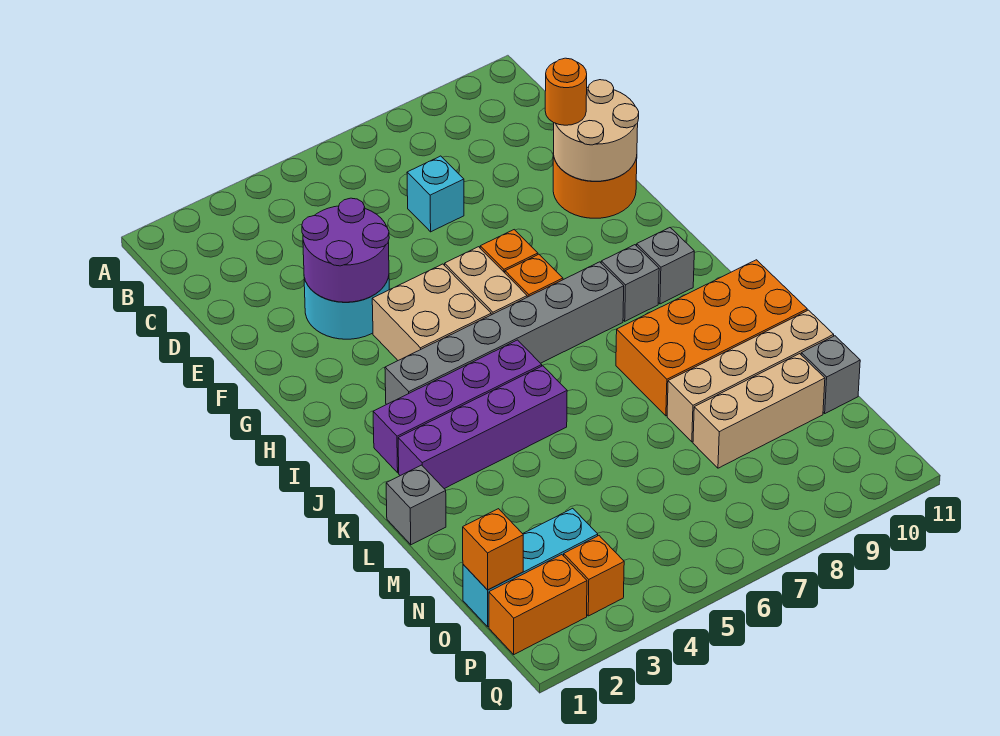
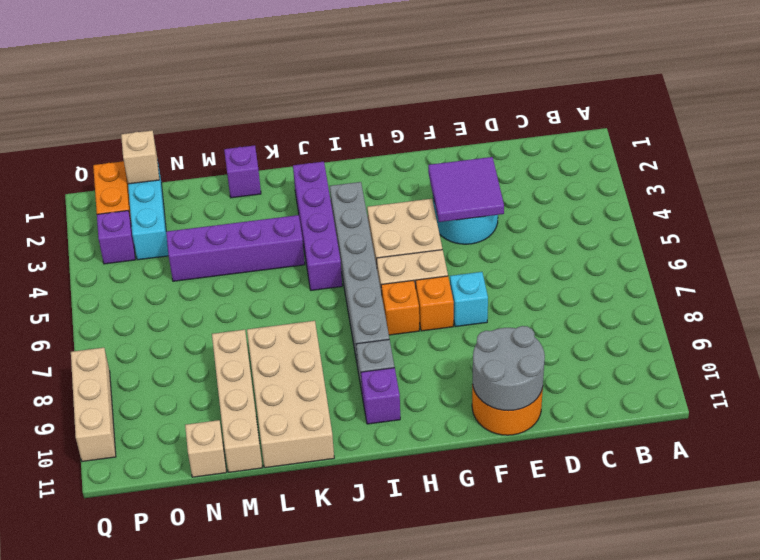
cyan brick D7 level 1 -> cyan brick F7 level 1
purple round brick E3:F4 level 2 -> purple tile E3:F4 level 2
tan round brick E10:F11 level 2 -> grey round brick E10:F11 level 2
orange round brick E10 level 3 -> none
grey brick I10 level 1 -> purple brick I10 level 1
purple brick K2:K5 level 1 -> purple brick K4:N4 level 1
orange brick K8:L11 level 1 -> tan brick K8:L11 level 1
grey brick L1 level 1 -> purple brick L1 level 1
tan brick N8:N10 level 1 -> tan brick Q8:Q10 level 1
grey brick N11 level 1 -> tan brick N11 level 1
orange brick O1 level 2 -> tan brick O1 level 2
orange brick P3 level 1 -> purple brick P3 level 1

